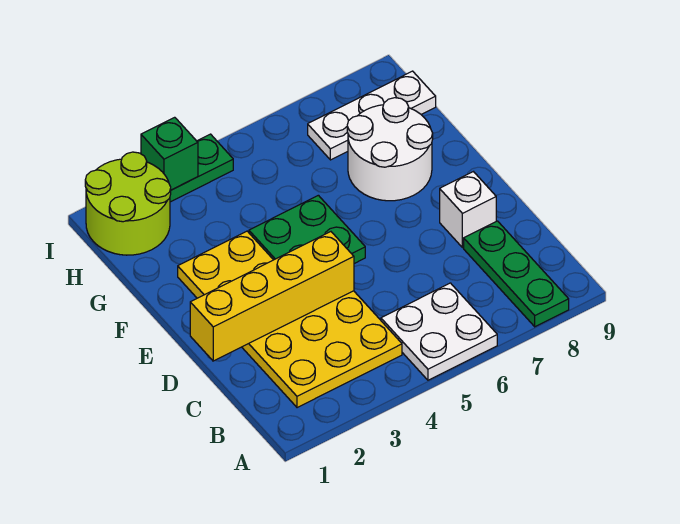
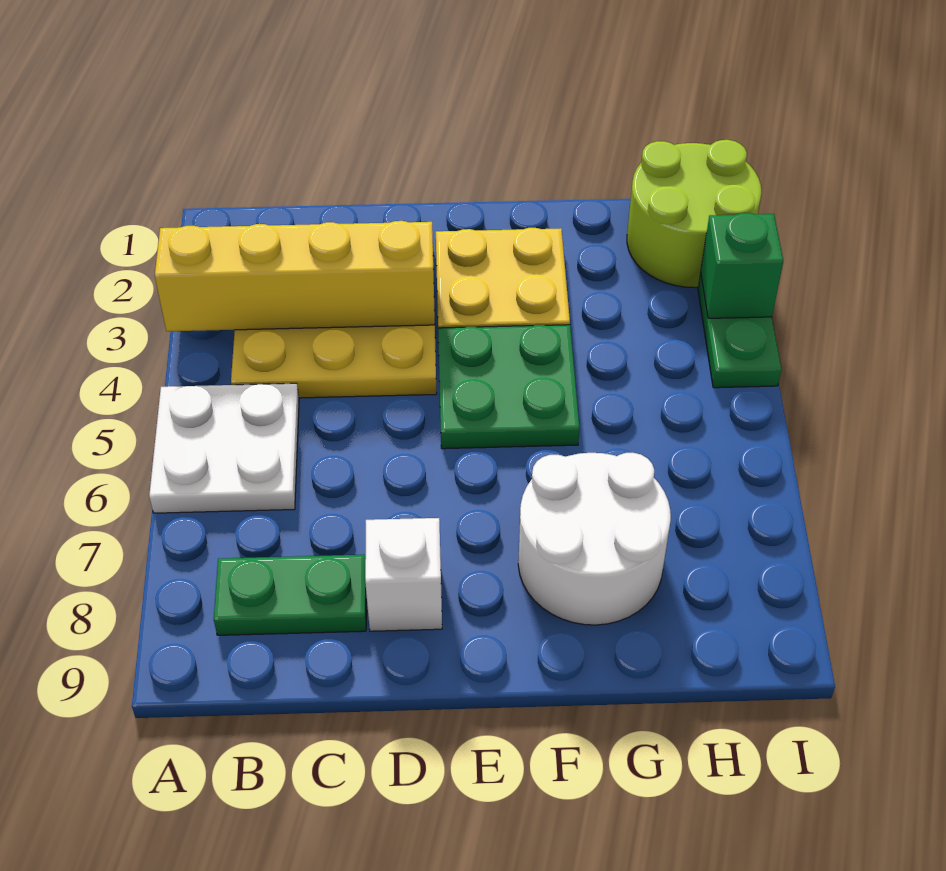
green plate A8:C8 level 1 -> green plate B8:C8 level 1
yellow brick D1:D4 level 2 -> yellow brick A3:D3 level 2
white plate H7:H9 level 1 -> none

